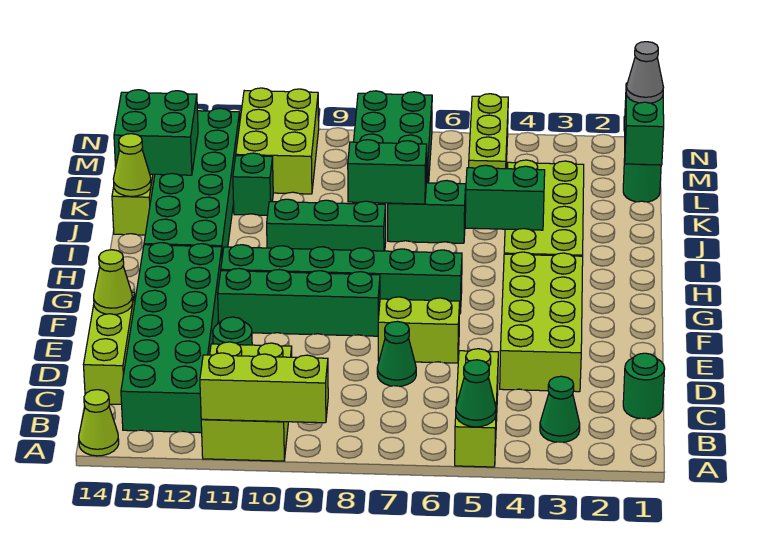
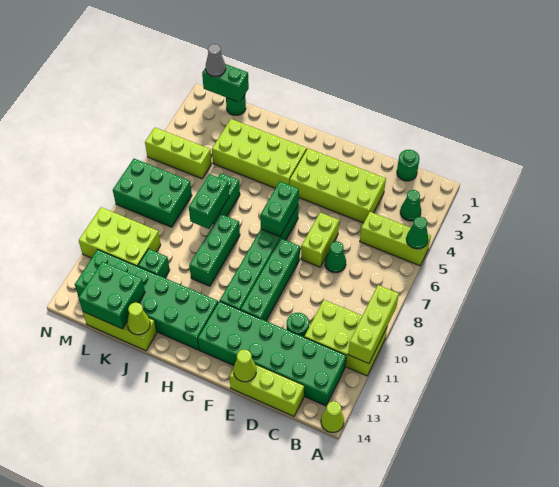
green brick I4:I5 level 2 -> green brick G6:G7 level 2

